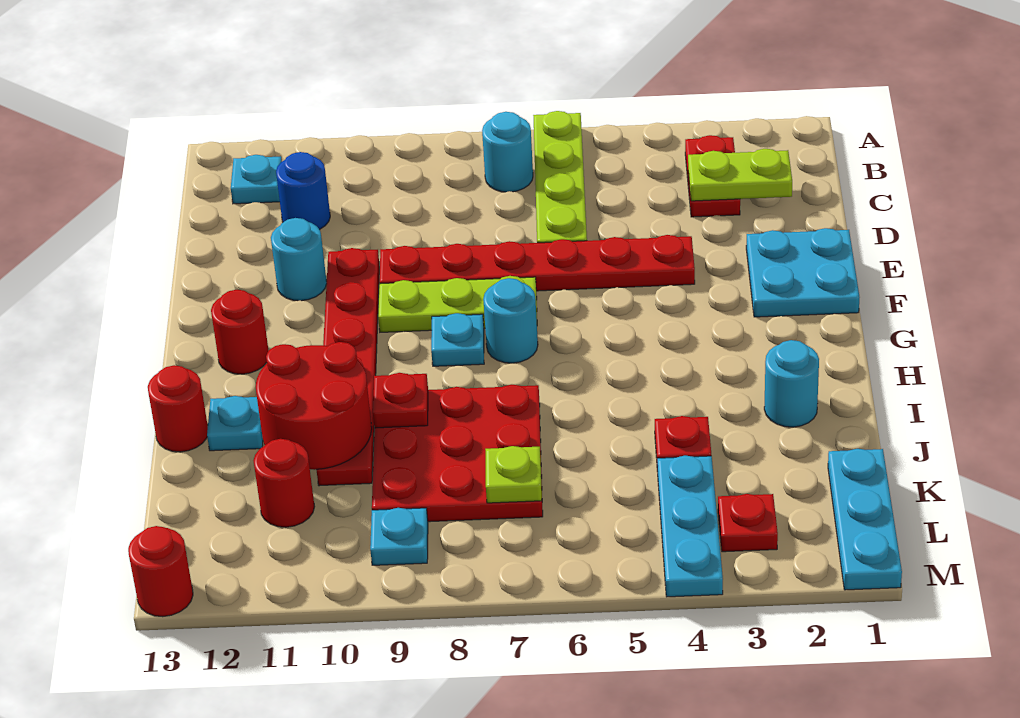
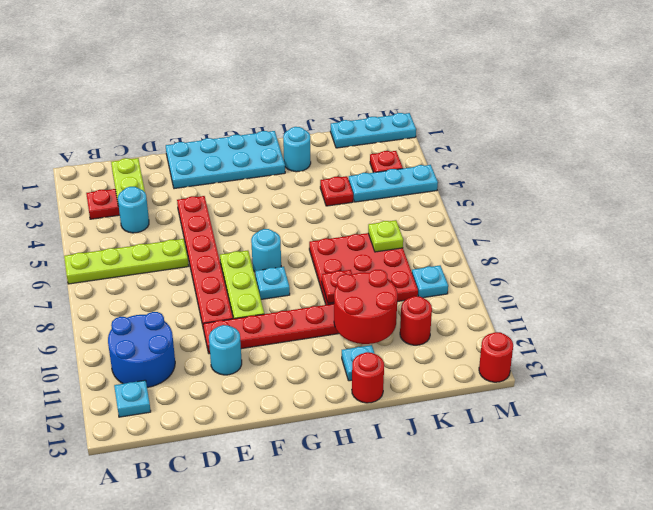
cyan round brick B7 level 1 -> cyan round brick C4 level 1
blue round brick C11 level 1 -> blue round brick B10:C11 level 1
cyan plate E1:F2 level 1 -> cyan plate E1:H2 level 1
red round brick G12 level 1 -> none

